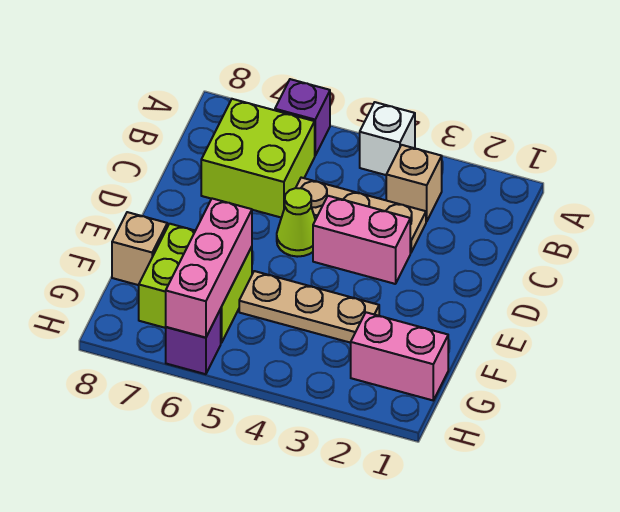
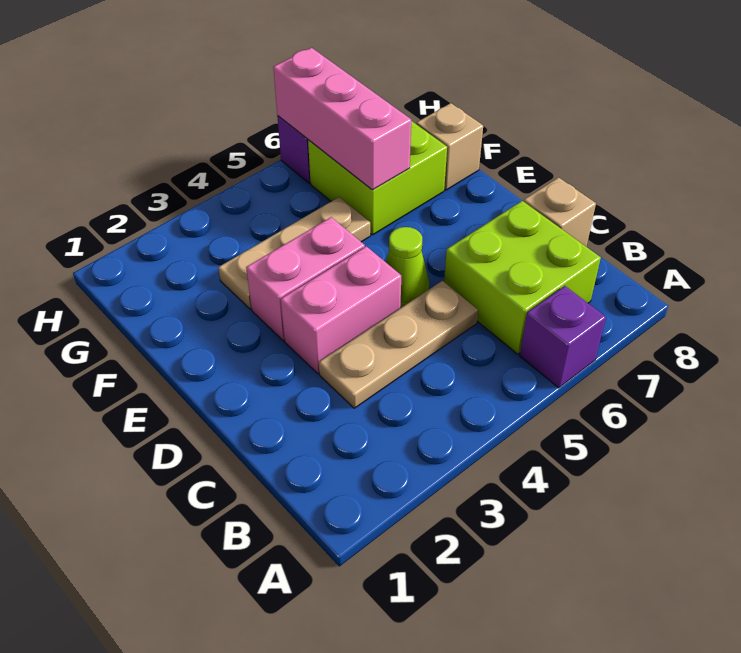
white brick A4 level 1 -> none
tan brick B3 level 1 -> tan brick C8 level 1
pink brick G1:G2 level 1 -> pink brick E3:E4 level 1

